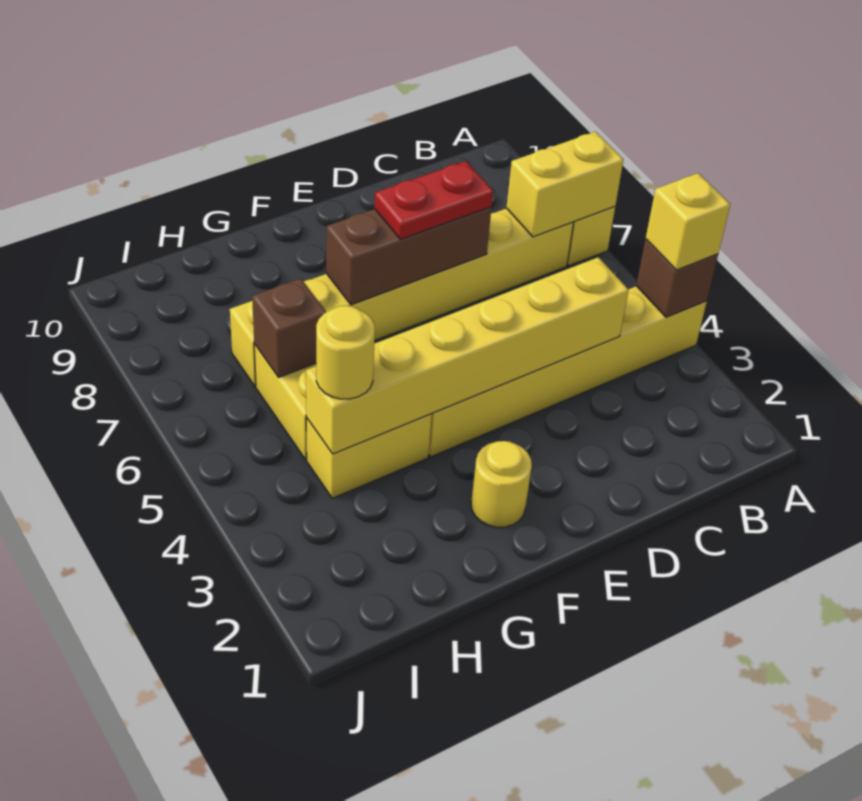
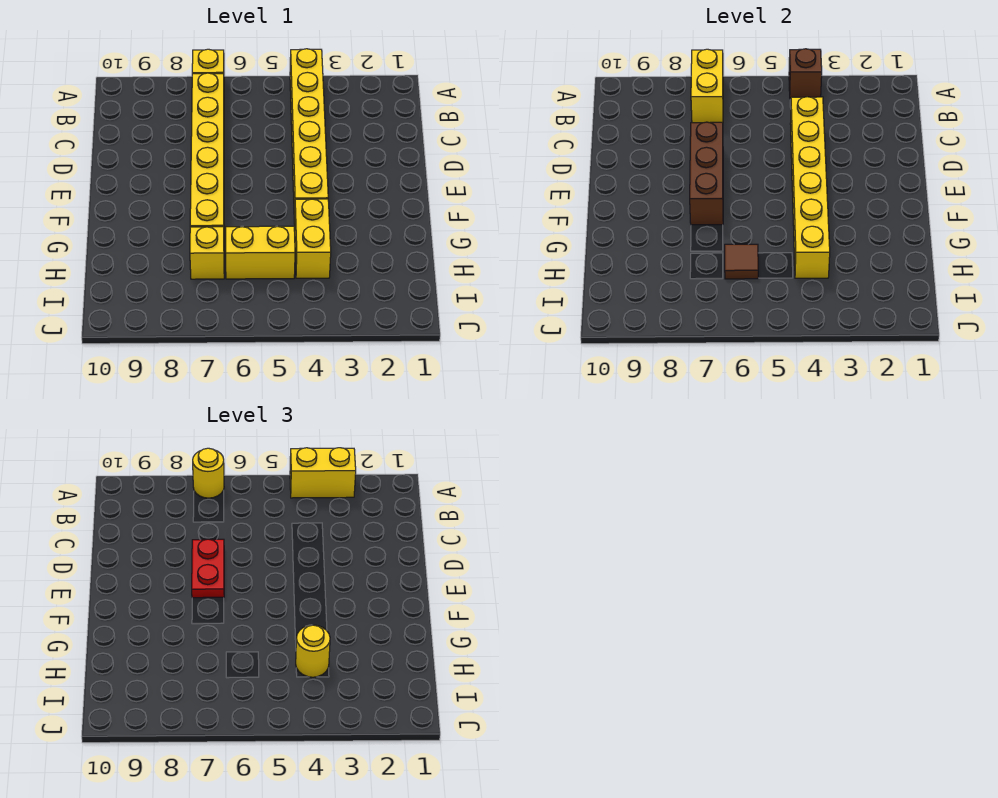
yellow brick A4 level 3 -> yellow brick A3:A4 level 3
yellow round brick F2 level 1 -> yellow round brick A7 level 3
brown brick H6 level 2 -> brown tile H6 level 2

